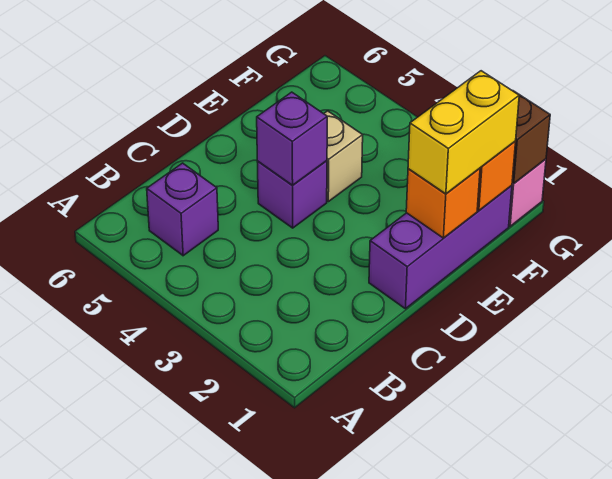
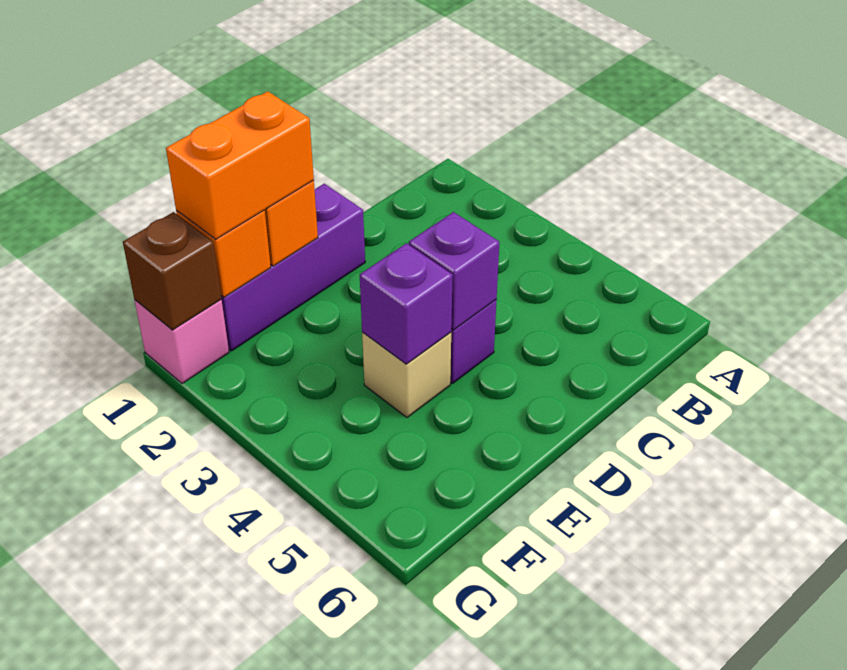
purple brick B5 level 1 -> purple brick E4 level 2
yellow brick E1:F1 level 3 -> orange brick E1:F1 level 3

